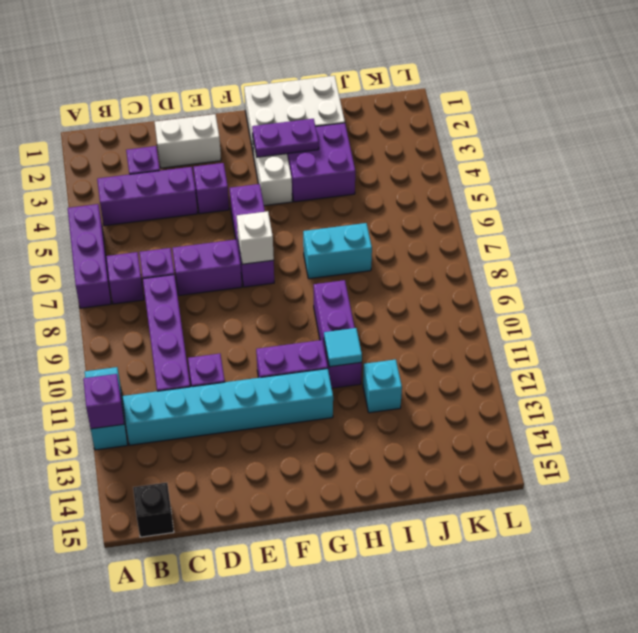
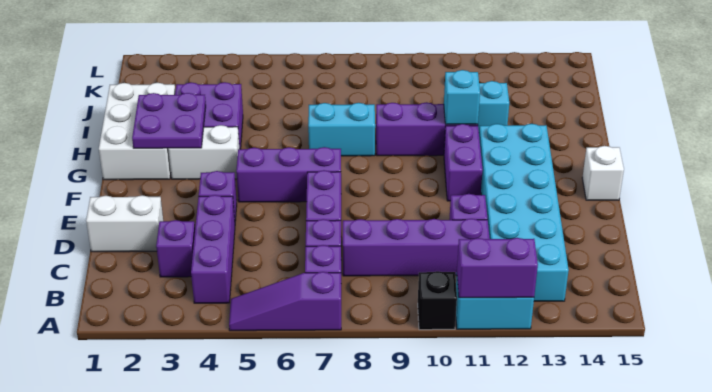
purple brick A5:A7 level 1 -> purple slope A5:A7 level 1 top 7
purple brick A12 level 2 -> purple brick A11:A12 level 2
cyan brick B12:G12 level 1 -> cyan brick B12:G13 level 1
black brick B15 level 1 -> black brick A10 level 1
white brick D2:E2 level 1 -> white brick D1:D2 level 1
white brick F7 level 2 -> white brick F15 level 1
purple plate G3:H3 level 2 -> purple plate G2:H3 level 2
cyan brick H7:I7 level 1 -> cyan brick H7:H8 level 1
cyan tile H11 level 2 -> cyan brick H11 level 2

